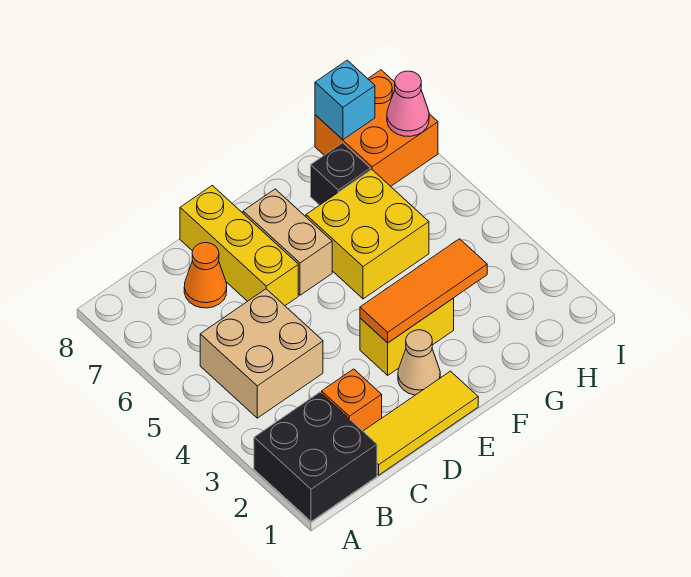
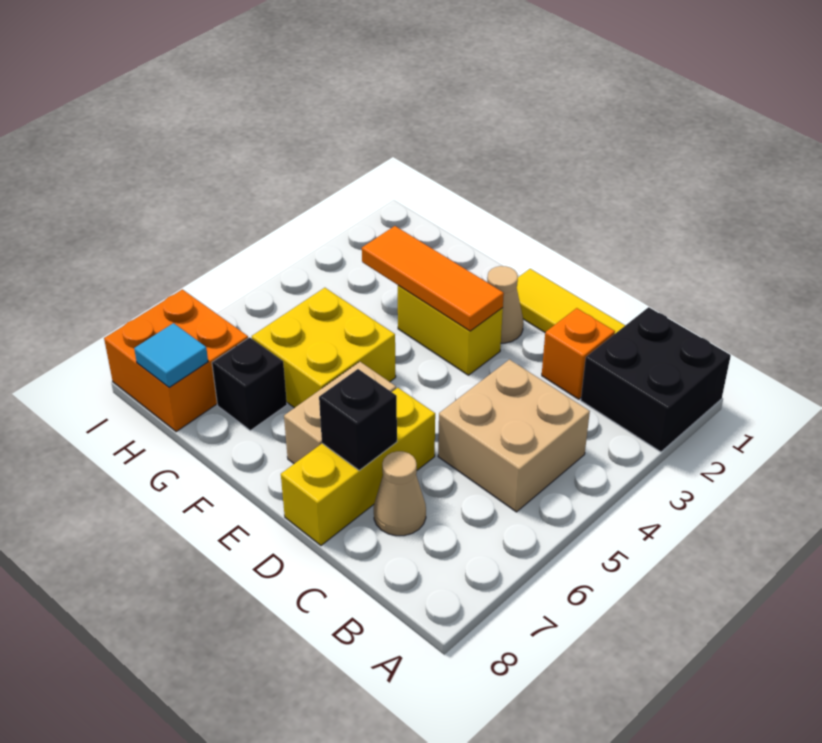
orange cone C7 level 1 -> tan cone C7 level 1
none -> black brick D7 level 2
cyan brick H8 level 2 -> cyan tile H8 level 2
pink cone I7 level 2 -> none

